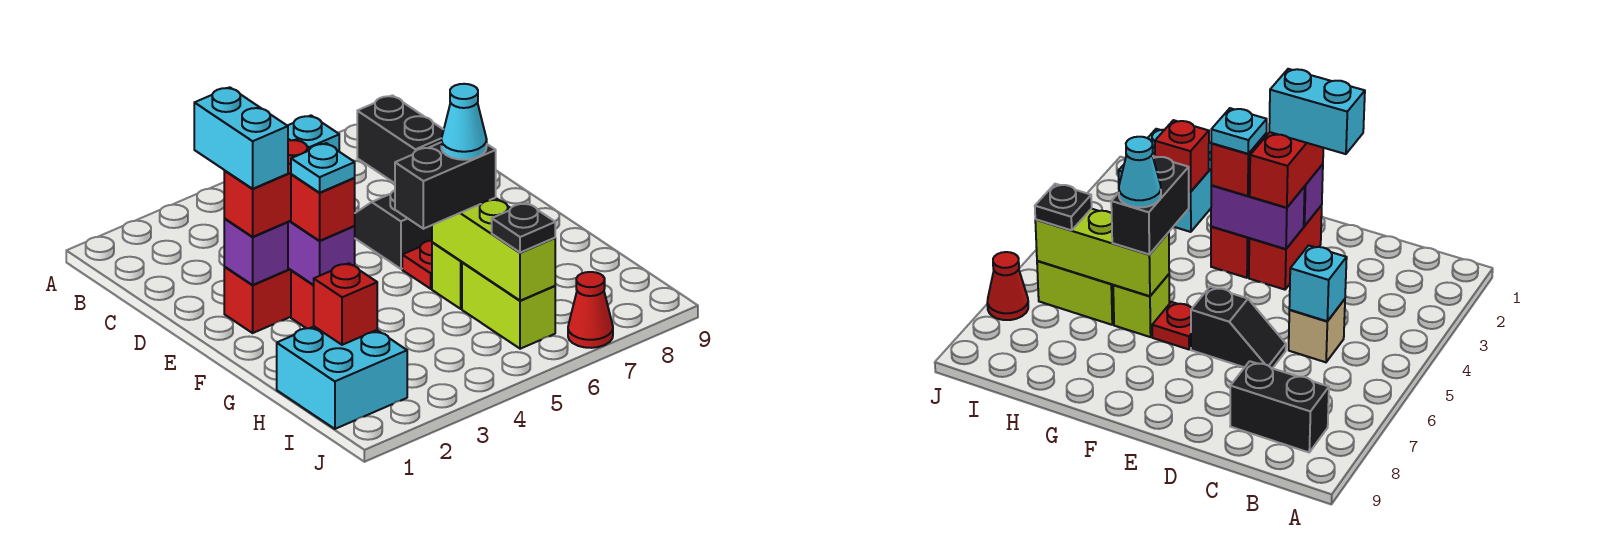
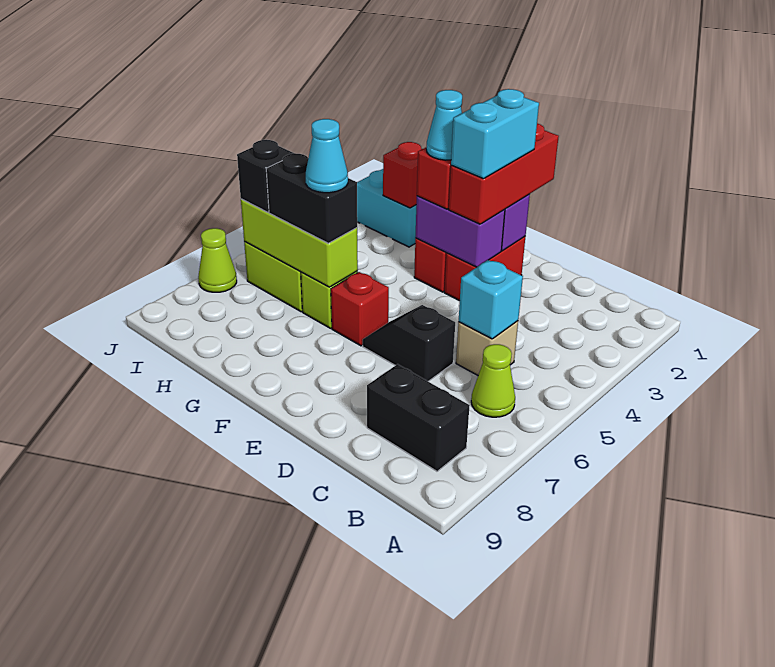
none -> lime cone B6 level 1
cyan brick D2:E2 level 4 -> cyan brick E2:E3 level 4
black slope D6:E6 level 1 top E -> black slope D6:E6 level 1 top D
red brick E2:E3 level 3 -> red brick E1:E3 level 3
cyan plate F3 level 4 -> cyan cone F3 level 4
red plate F6 level 1 -> red brick F6 level 1
black brick G5:G6 level 3 -> black brick G6:H6 level 3
black plate I6 level 3 -> black brick I6 level 3
red cone J7 level 1 -> lime cone J7 level 1

